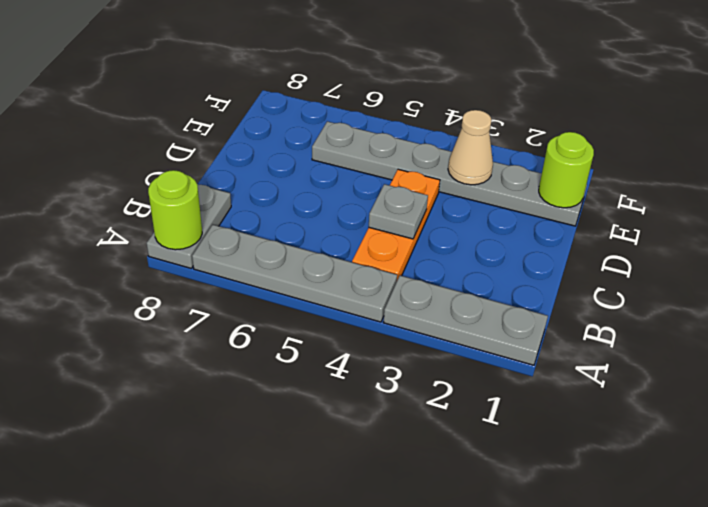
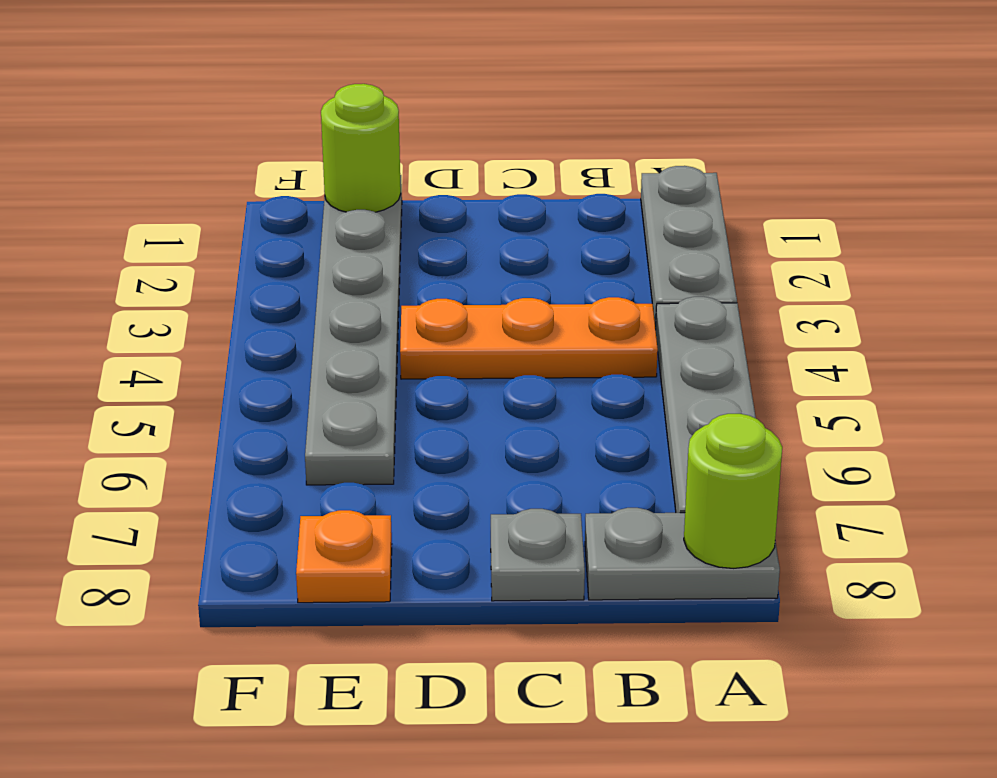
grey plate C4 level 2 -> grey plate C8 level 1
tan cone E3 level 2 -> none
none -> orange plate E8 level 1

